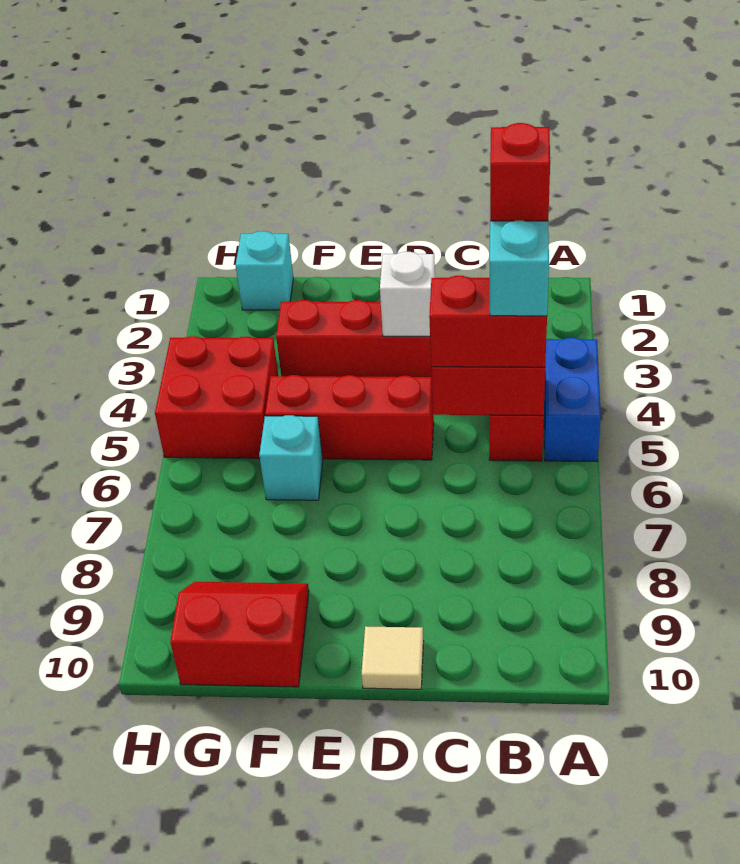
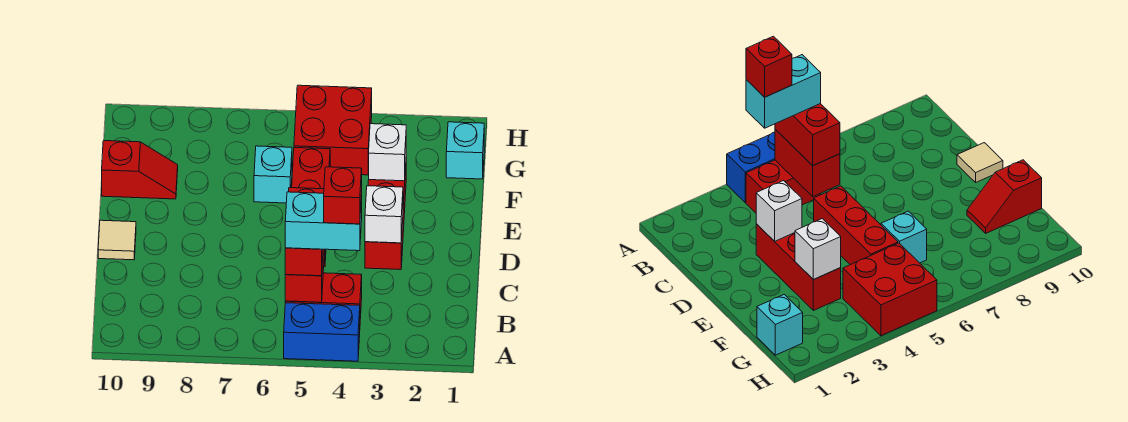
none -> white brick F3 level 2
red slope F9:G10 level 1 top 10 -> red slope F9:F10 level 1 top 10

